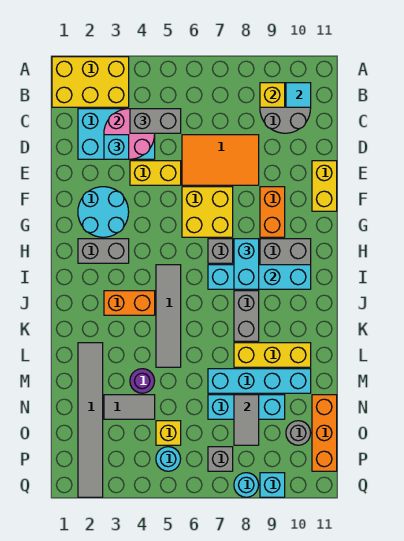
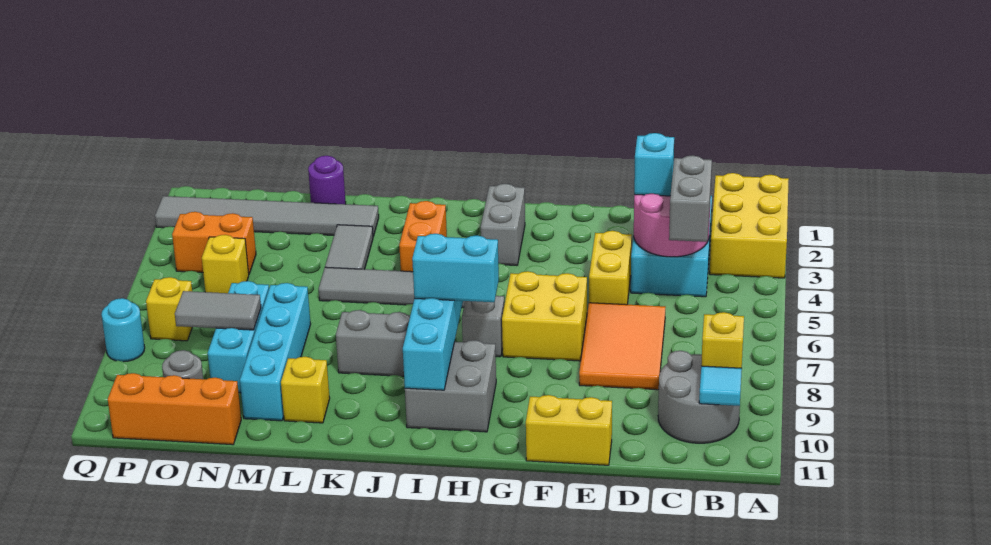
cyan round brick F2:G3 level 1 -> none
orange brick F9:G9 level 1 -> orange brick O4:P4 level 1
yellow brick L8:L10 level 1 -> yellow brick L10 level 1
purple round brick M4 level 1 -> purple round brick M1 level 1
grey tile N3:N4 level 1 -> grey tile L3:L4 level 1
cyan round brick P5 level 1 -> none
grey brick P7 level 1 -> yellow brick P7 level 1
cyan brick Q9 level 1 -> none

